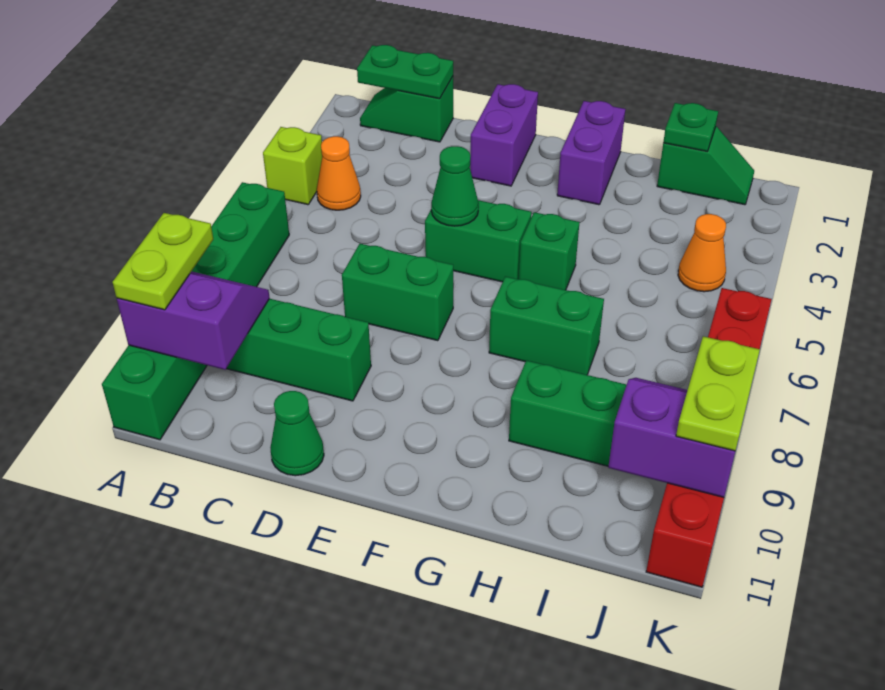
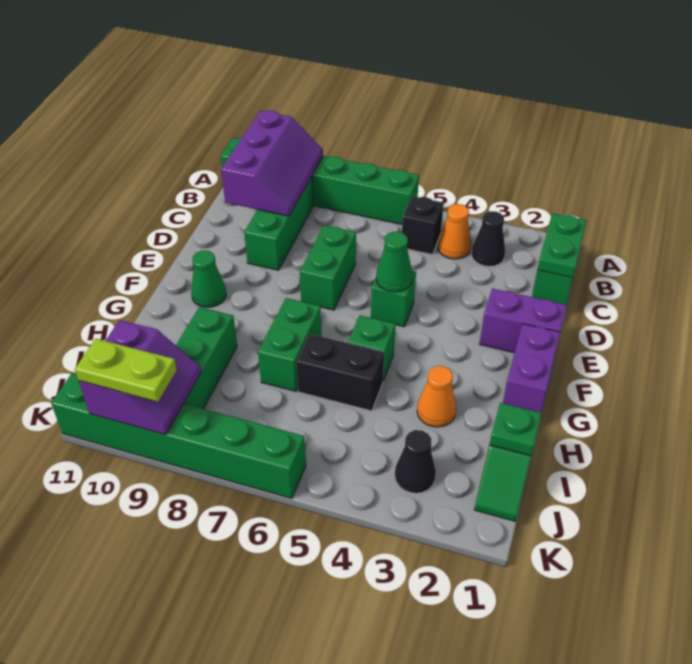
lime brick A4 level 1 -> none
purple slope A9:B10 level 2 top 10 -> purple slope A9:C10 level 2 top 10
lime plate A9:A10 level 3 -> none
none -> black cone B3 level 1
none -> black brick B5 level 1
green cone D11 level 1 -> green cone F10 level 1
green brick E5:F5 level 1 -> green brick E5 level 1
purple brick G1:G2 level 1 -> purple brick F1:G1 level 1
none -> black brick H5:H6 level 1
none -> black cone J3 level 1
orange cone J4 level 1 -> orange cone H3 level 1
red brick K6:K11 level 1 -> green brick K6:K11 level 1

